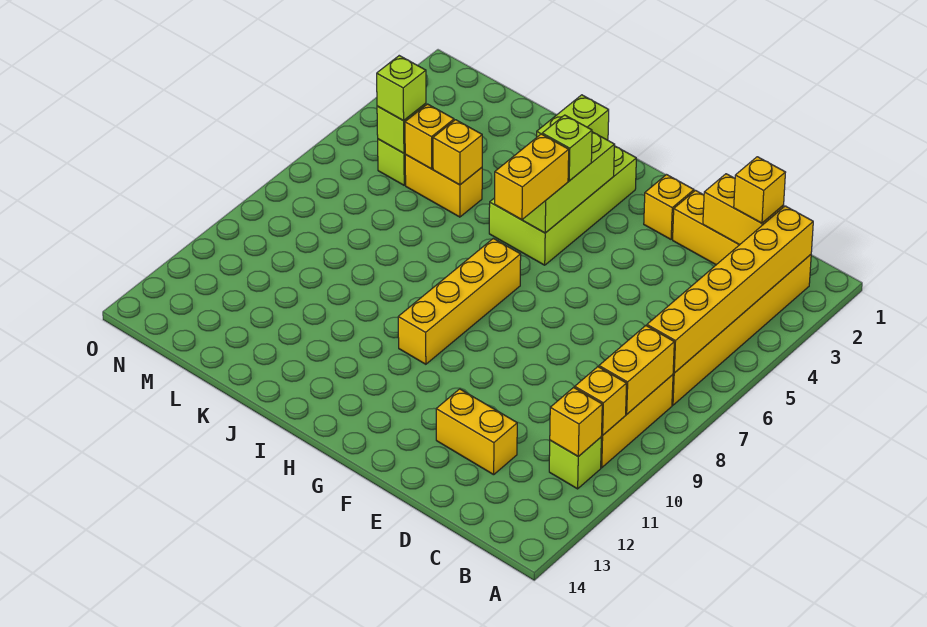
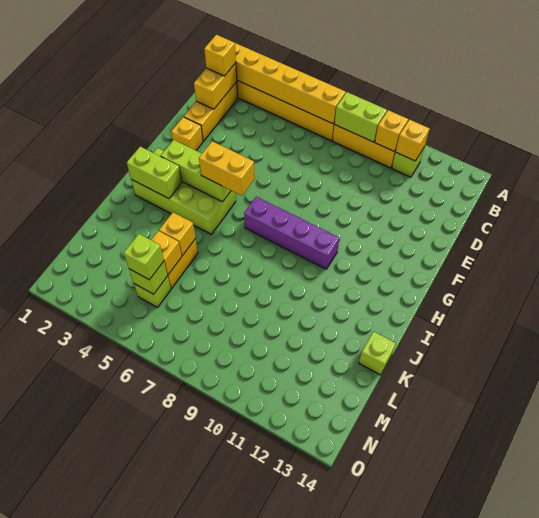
yellow brick B8:B9 level 2 -> lime brick B8:B9 level 2
yellow brick D12:E12 level 1 -> none
lime brick H4 level 3 -> lime brick K14 level 1
yellow brick H7:H10 level 1 -> purple brick H7:H10 level 1

